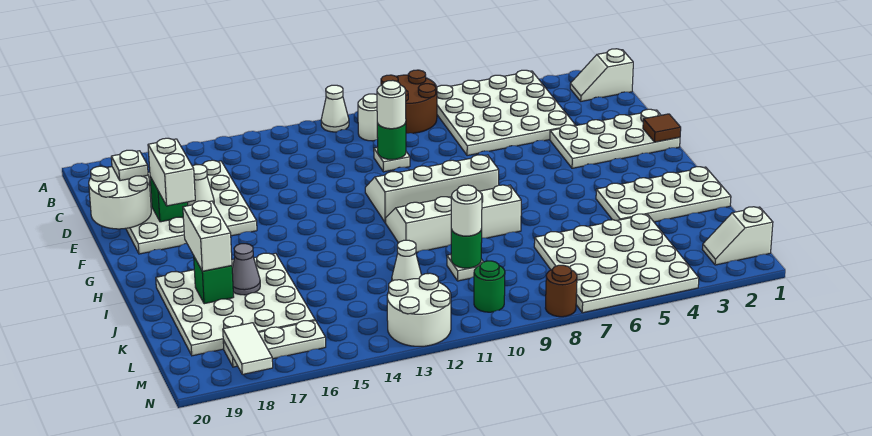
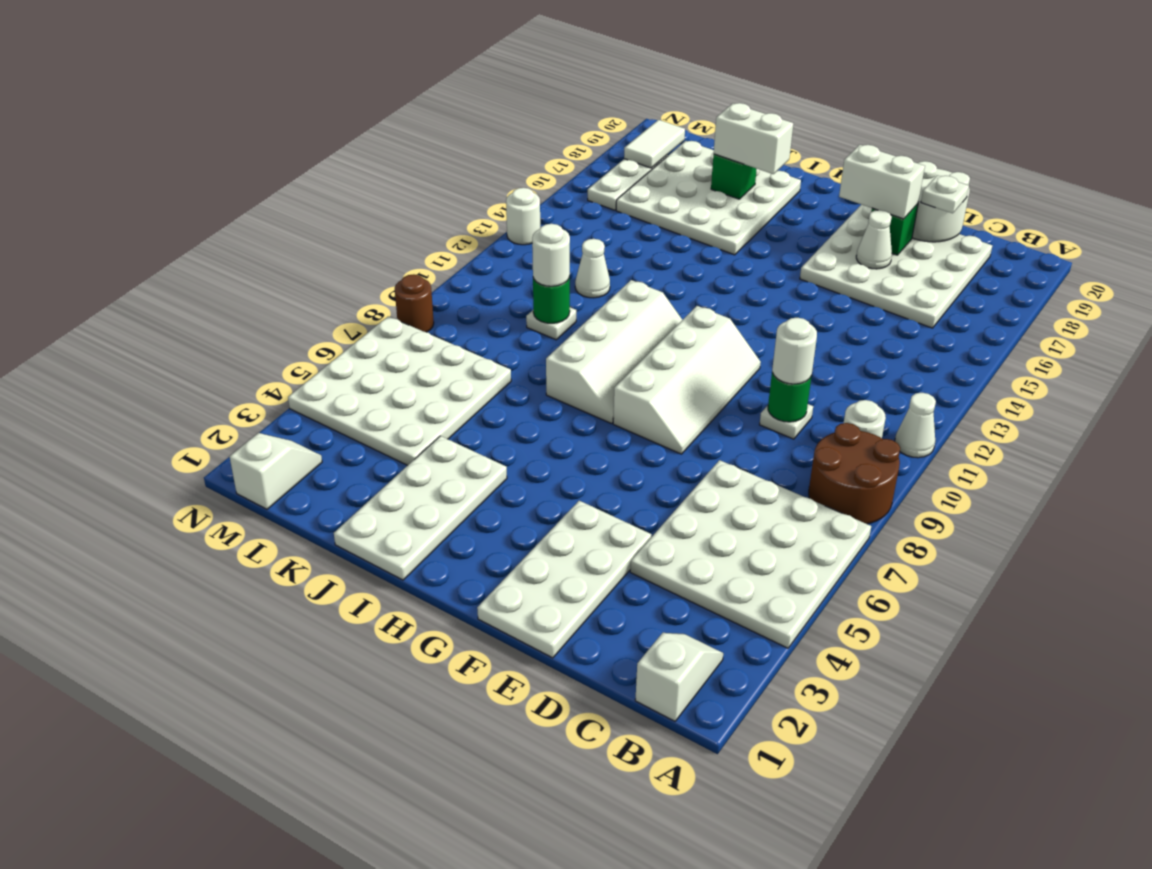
brown tile F1 level 2 -> none
grey cone J17 level 2 -> none
green round brick M10 level 1 -> none
white round brick M12:N13 level 1 -> white round brick N13 level 1
white tile M18:N18 level 2 -> white tile M18:M19 level 2

